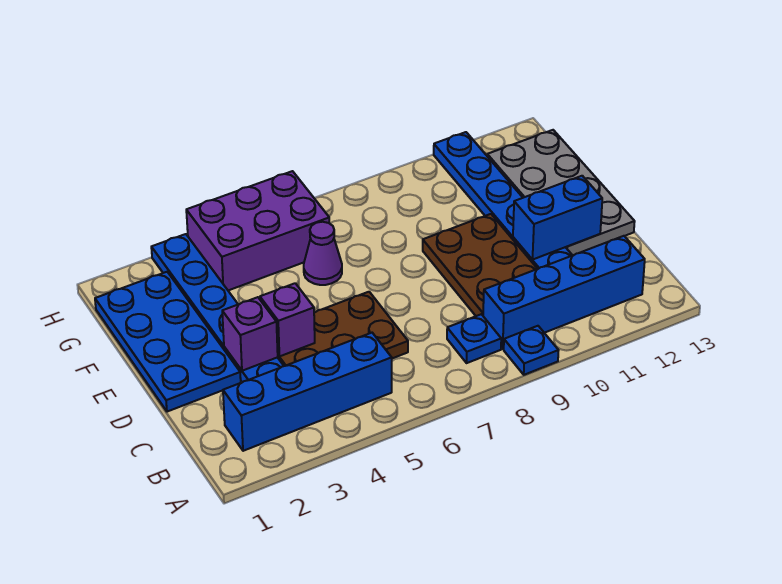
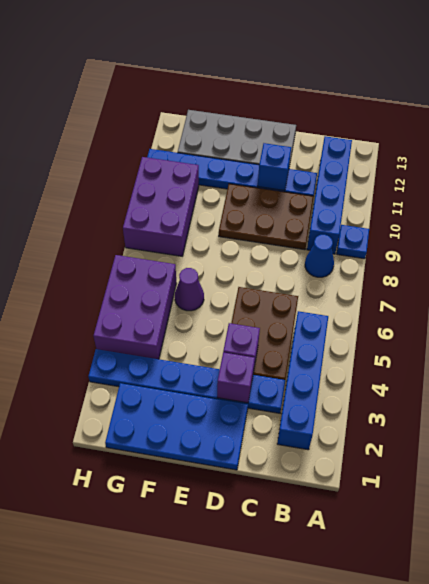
blue plate B8 level 1 -> blue cone B8 level 1
blue brick D11:D12 level 2 -> blue brick D11 level 2
none -> purple brick G8:H10 level 1

